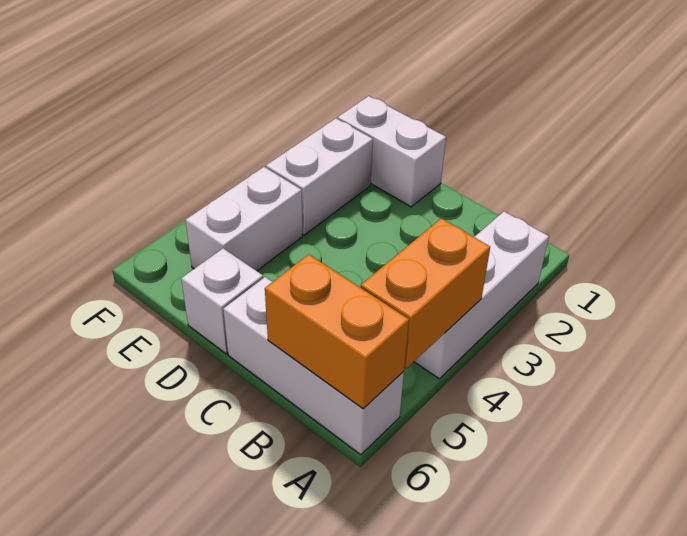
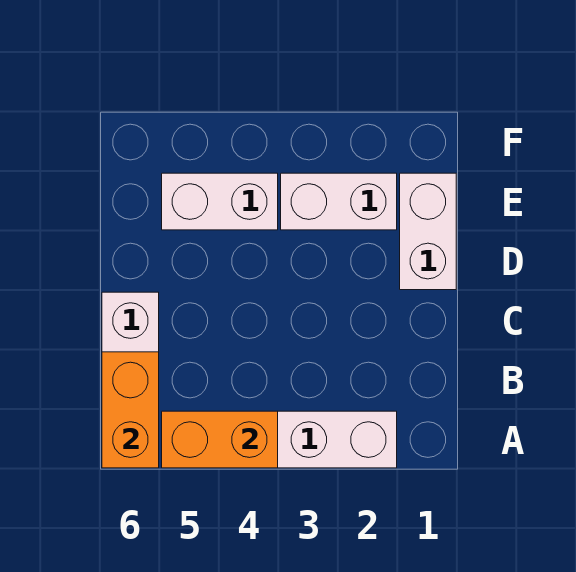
white brick D6 level 1 -> none

